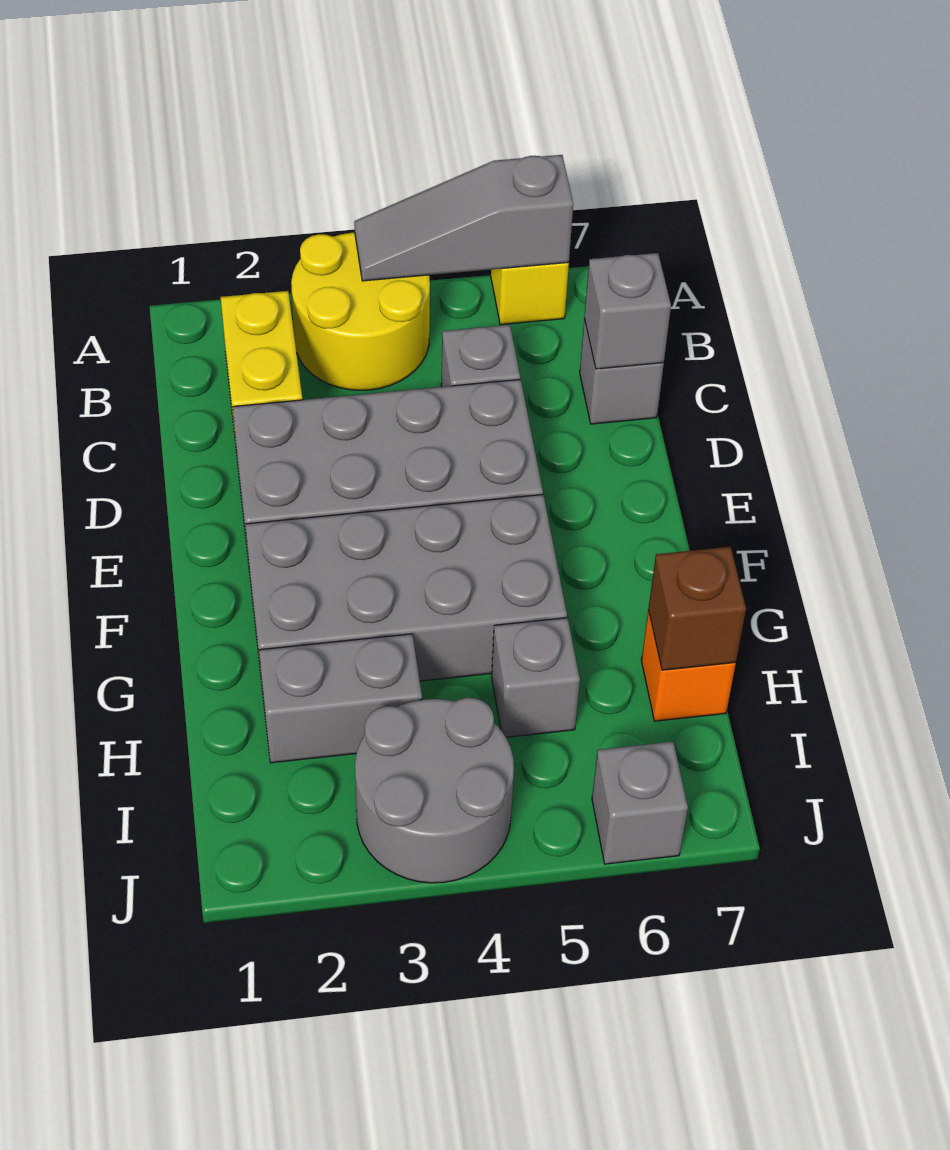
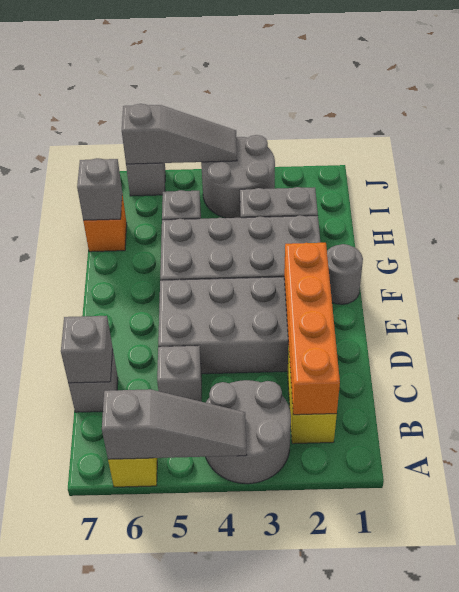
yellow round brick A3:B4 level 1 -> grey round brick A3:B4 level 1
none -> orange brick B2:E2 level 2
none -> grey round brick F1 level 1
brown brick H7 level 2 -> grey brick H7 level 2
none -> grey slope J4:J6 level 2 top 6

